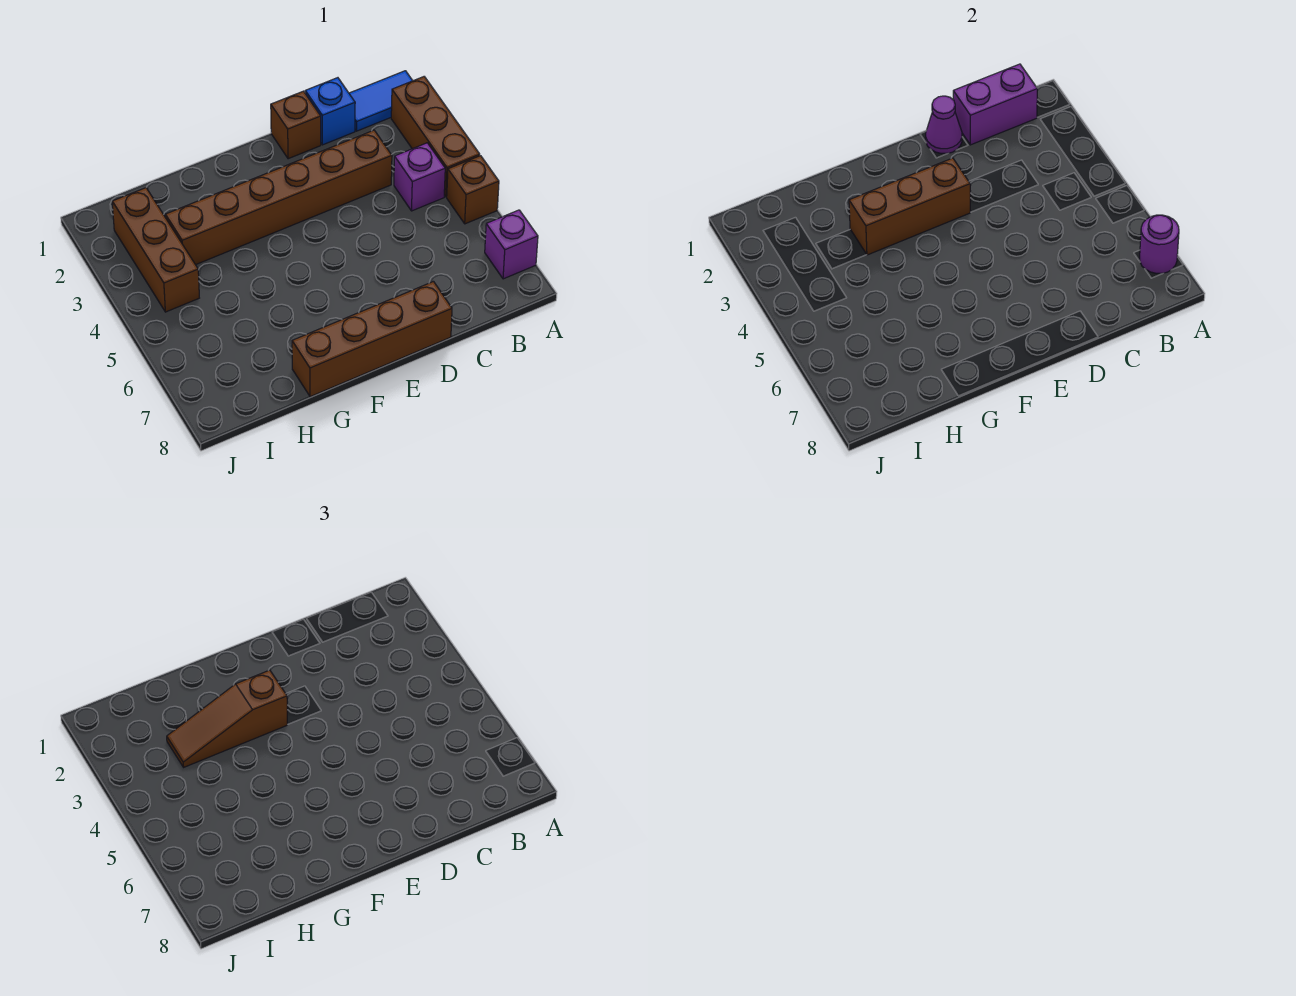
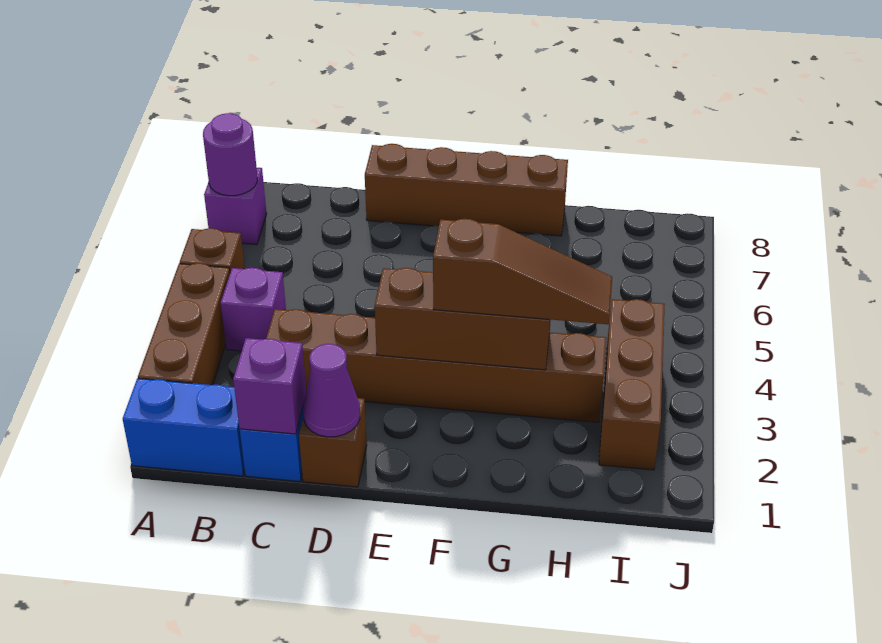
blue tile A1:B1 level 1 -> blue brick A1:B1 level 1
purple brick B1:C1 level 2 -> purple brick C1 level 2

